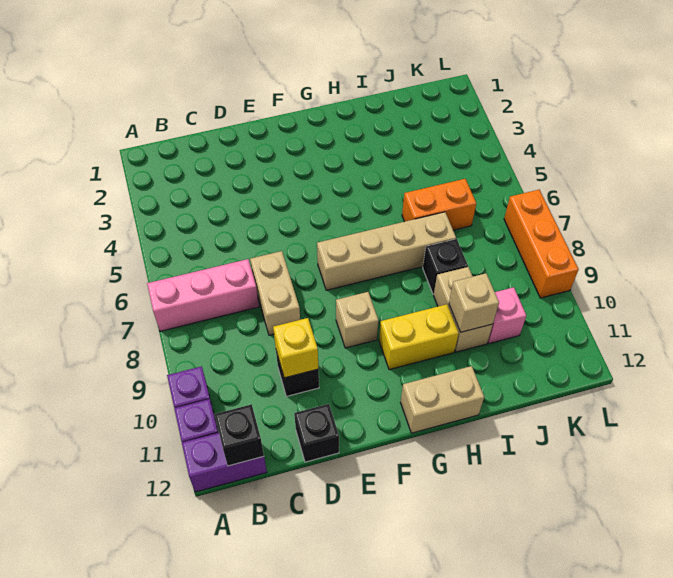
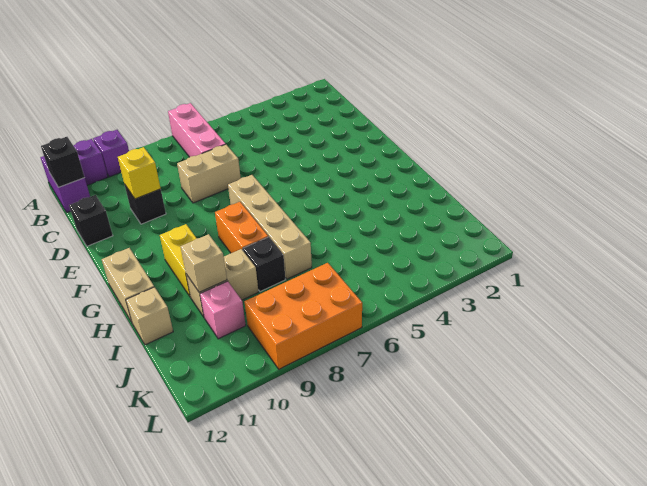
tan brick F9 level 1 -> tan brick I12 level 1
orange brick I6:J6 level 1 -> orange brick G8:H8 level 1
orange brick L7:L9 level 1 -> orange brick K7:L9 level 1

